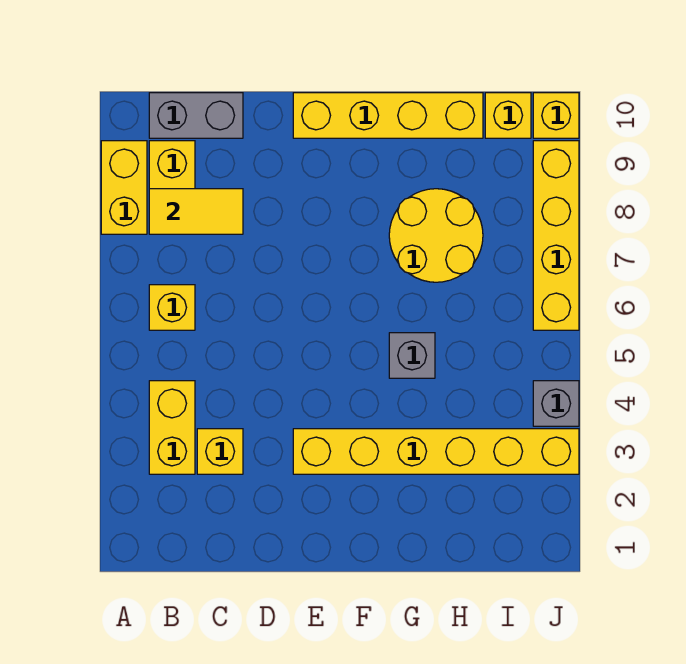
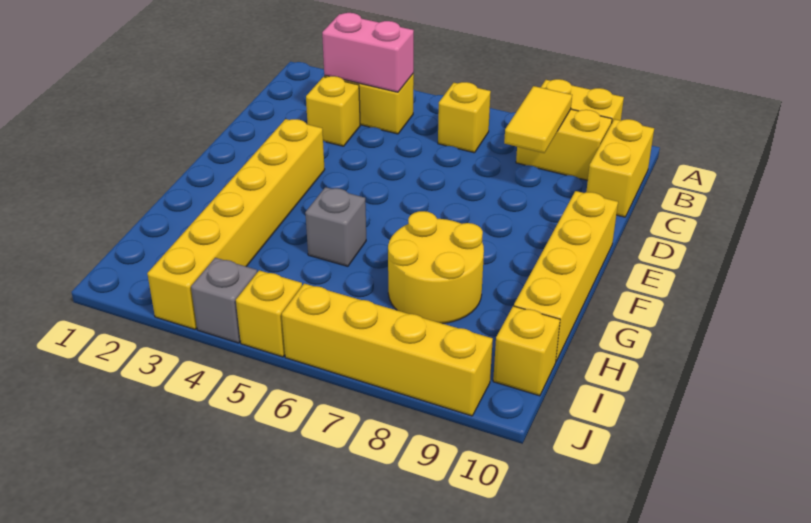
none -> pink brick B3:B4 level 2
grey brick B10:C10 level 1 -> yellow brick B10:C10 level 1
yellow brick J10 level 1 -> yellow brick J5 level 1

